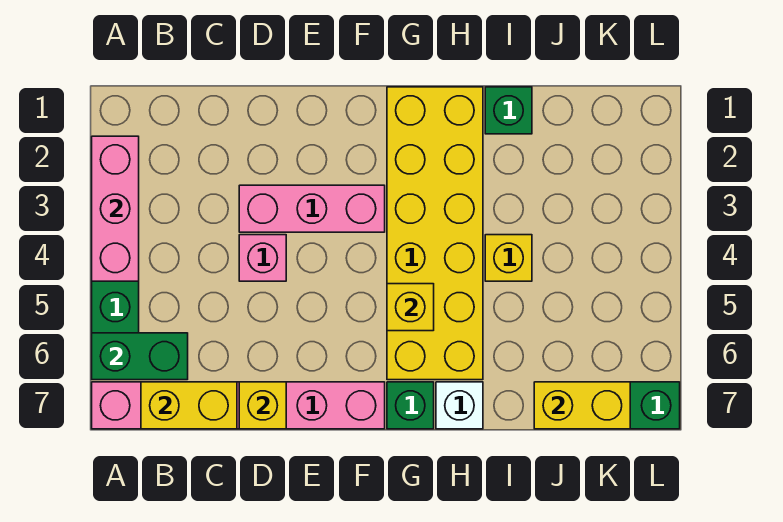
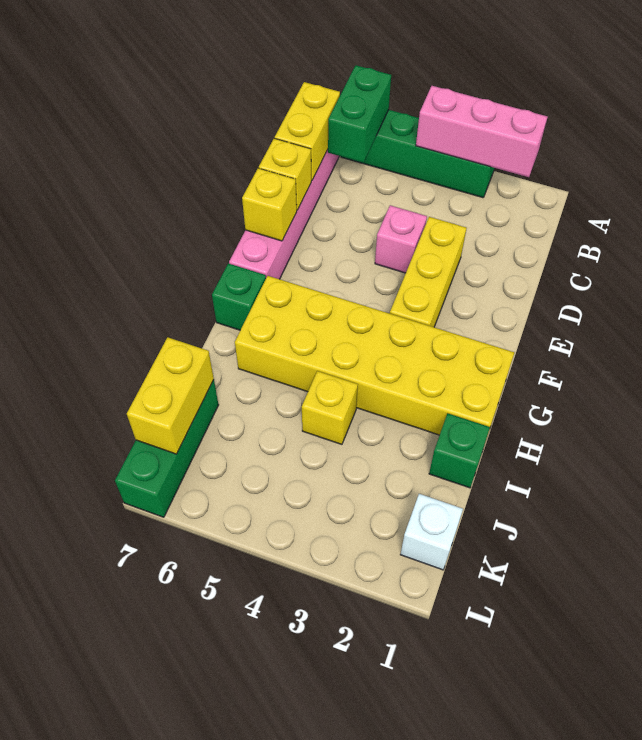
pink brick D3:F3 level 1 -> yellow brick D3:F3 level 1
yellow brick G5 level 2 -> yellow brick E7 level 2
white brick H7 level 1 -> white brick K1 level 1

